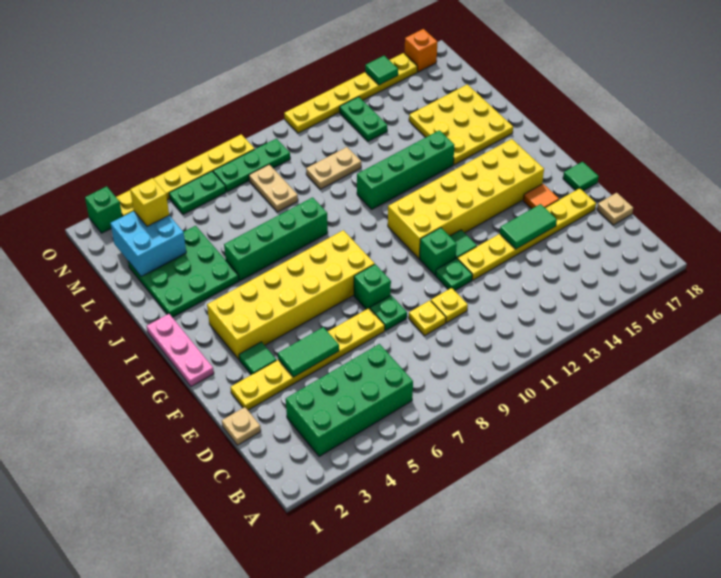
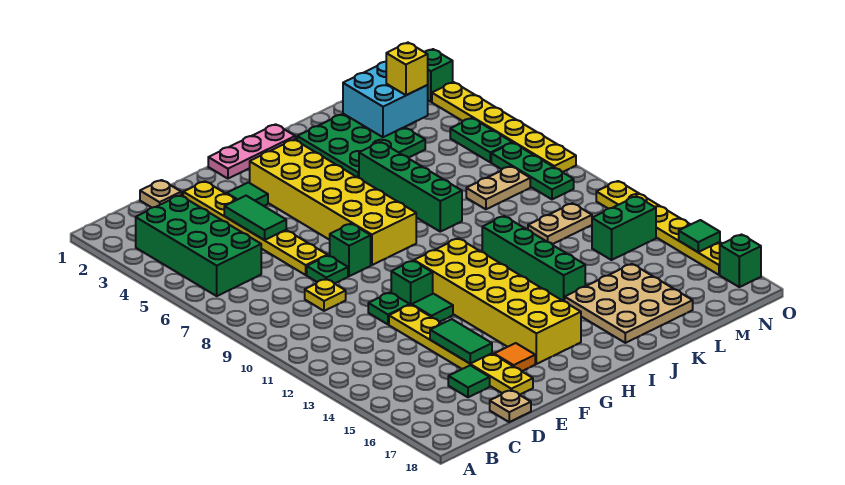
yellow plate D10 level 1 -> none
green tile F18 level 1 -> green tile D16 level 1
yellow plate J15:L17 level 1 -> tan plate J15:L17 level 1
tan plate L10:L11 level 1 -> tan plate L11:M11 level 1
green plate M13:N13 level 1 -> green brick M13:N13 level 1
orange brick O17 level 1 -> green brick O17 level 1

